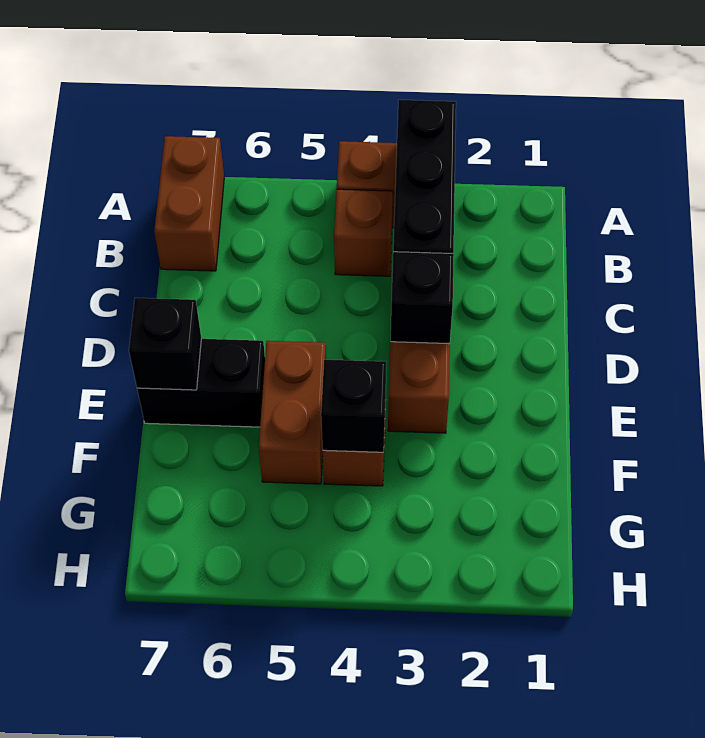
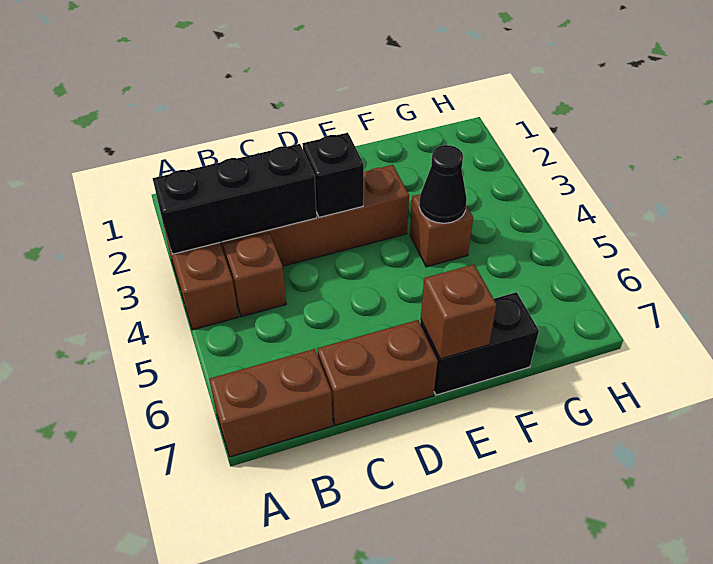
brown brick E5:F5 level 1 -> brown brick C7:D7 level 1
black brick E6:E7 level 1 -> black brick E7:F7 level 1
black brick E7 level 2 -> brown brick E7 level 2
black brick F4 level 2 -> black cone F4 level 2

